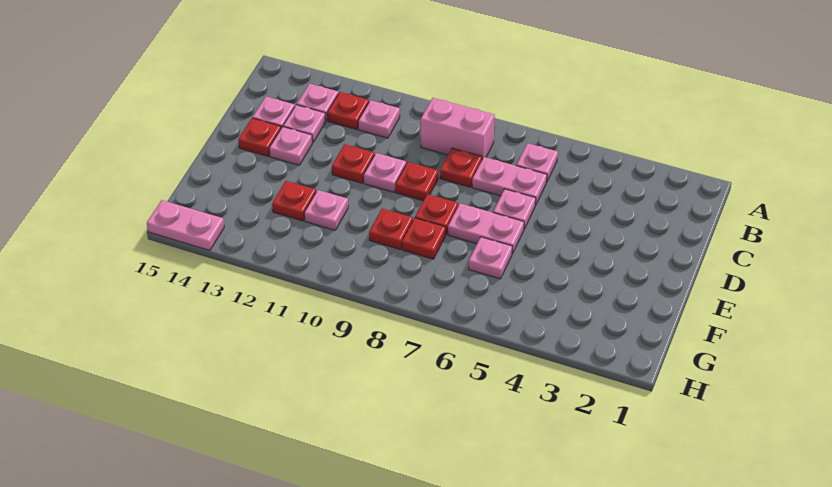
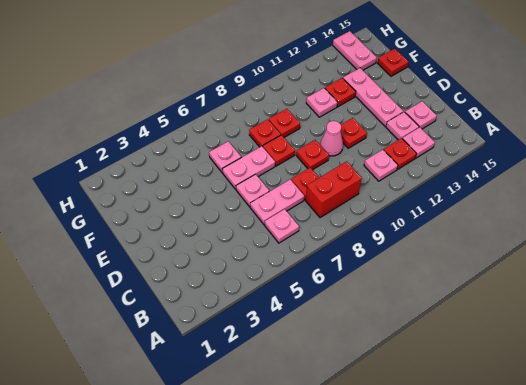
pink brick B8:B9 level 1 -> red brick B8:B9 level 1
pink plate D10 level 1 -> pink cone D10 level 1
pink plate D13 level 1 -> pink plate D13:F13 level 1
red plate D14 level 1 -> red plate F15 level 1
pink plate H14:H15 level 1 -> pink plate G14:H14 level 1

